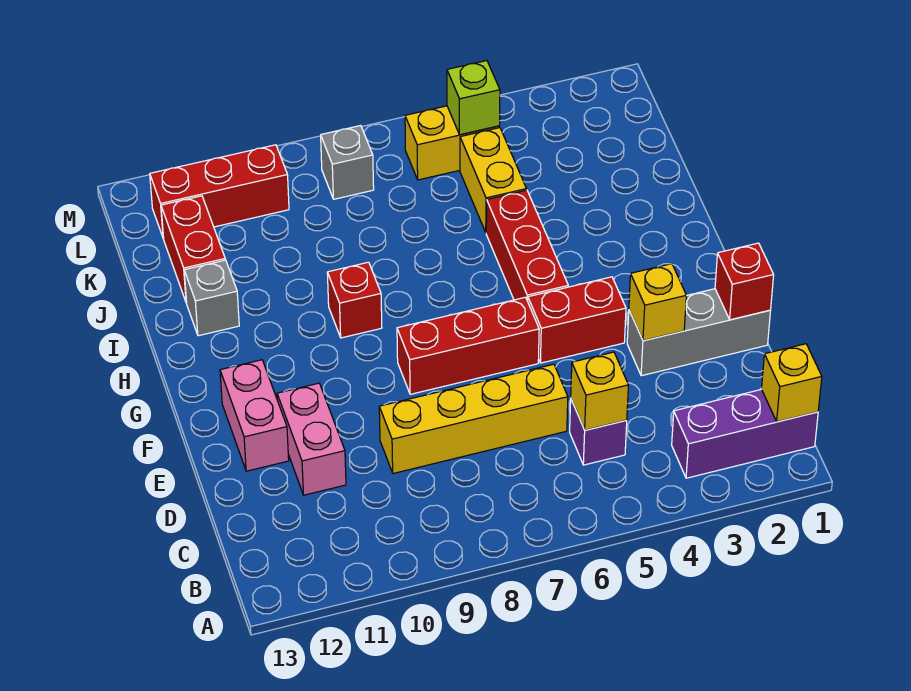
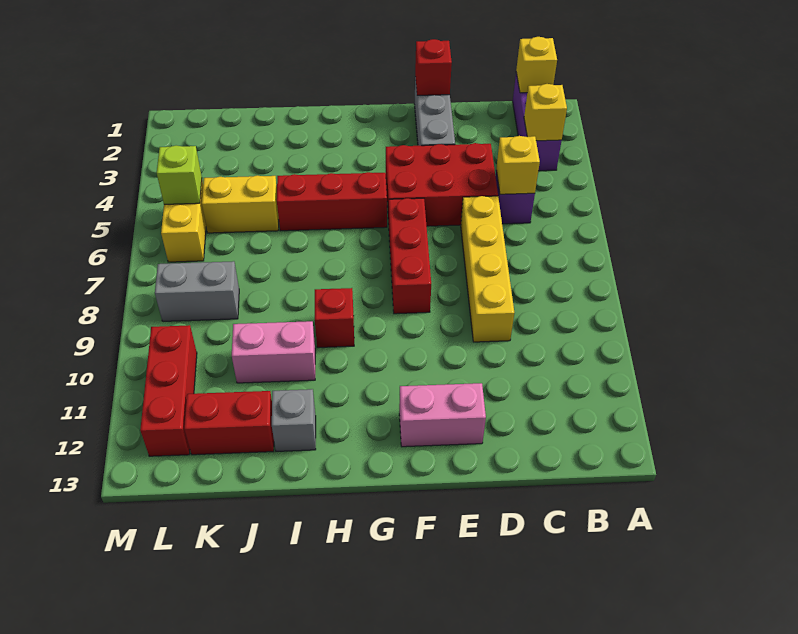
pink brick D11:E11 level 1 -> pink brick I10:J10 level 1
yellow brick E3 level 2 -> yellow brick B3 level 2
red brick F4:F5 level 1 -> red brick D4:F5 level 1
grey brick L8 level 1 -> grey brick K8:L8 level 1

